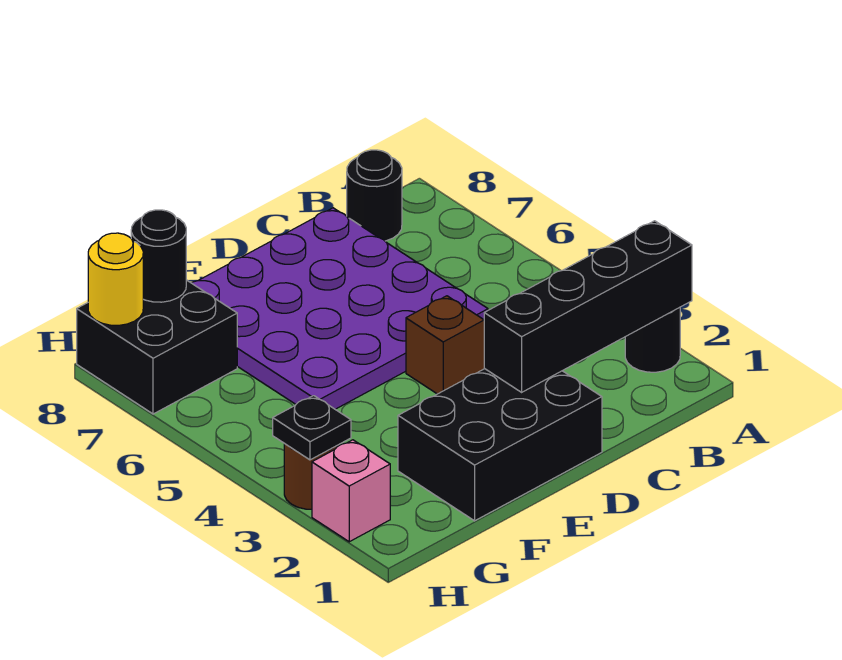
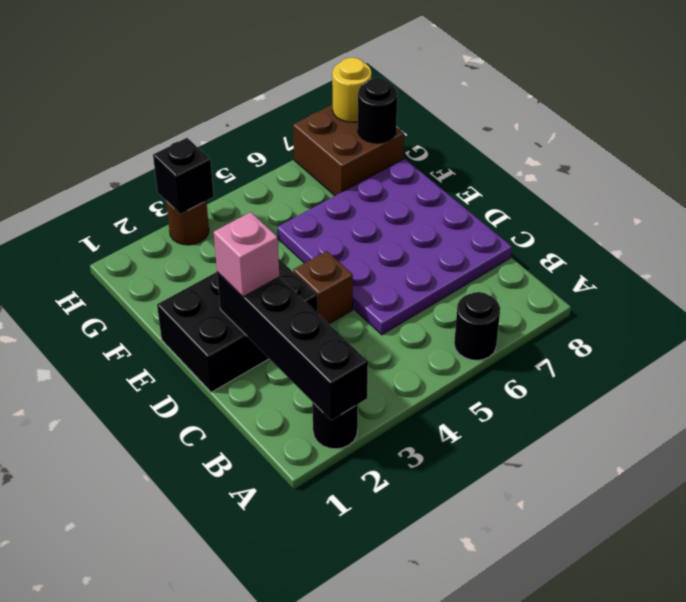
black round brick B8 level 1 -> black round brick A6 level 1
black brick D1:F2 level 1 -> black brick D1:E3 level 1
black brick G7:H8 level 1 -> brown brick G7:H8 level 1
pink brick H2 level 1 -> pink brick D2 level 3
black plate H3 level 2 -> black brick H3 level 2

